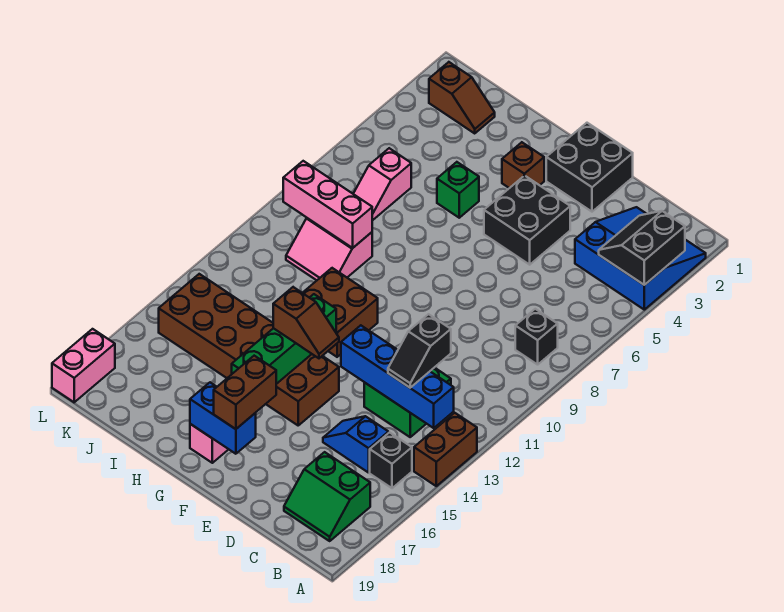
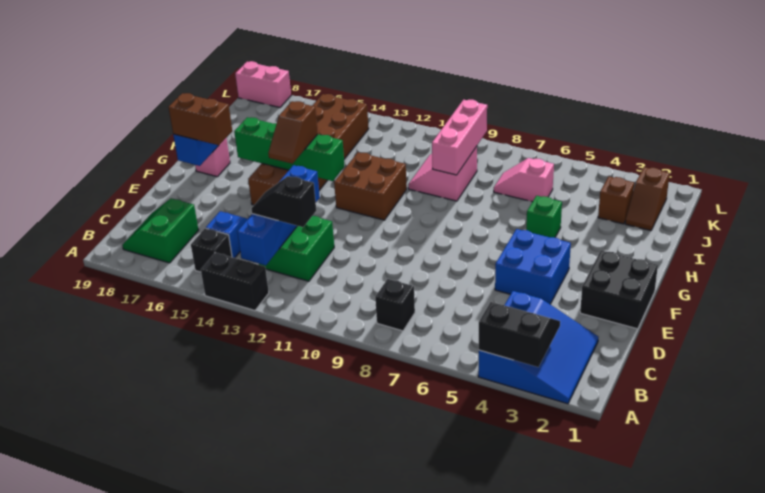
brown brick A13:A14 level 1 -> black brick A13:A14 level 1
black brick E4:F5 level 1 -> blue brick E4:F5 level 1
brown brick G3 level 1 -> brown brick J3 level 1

